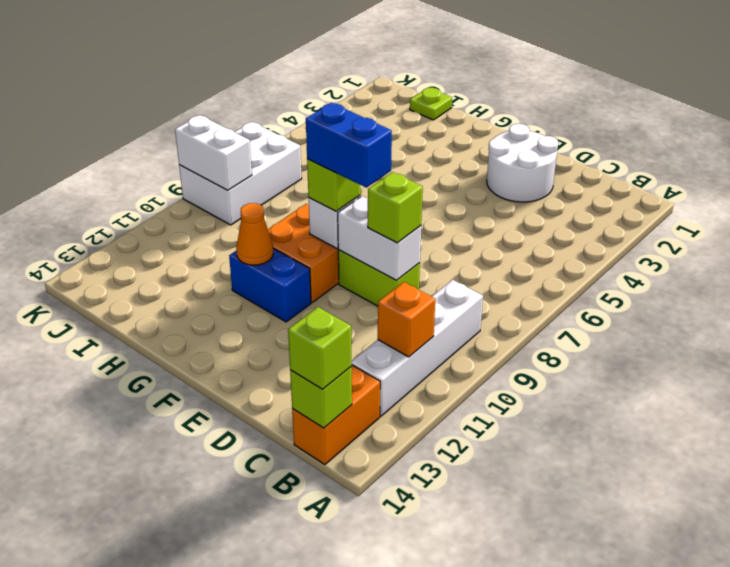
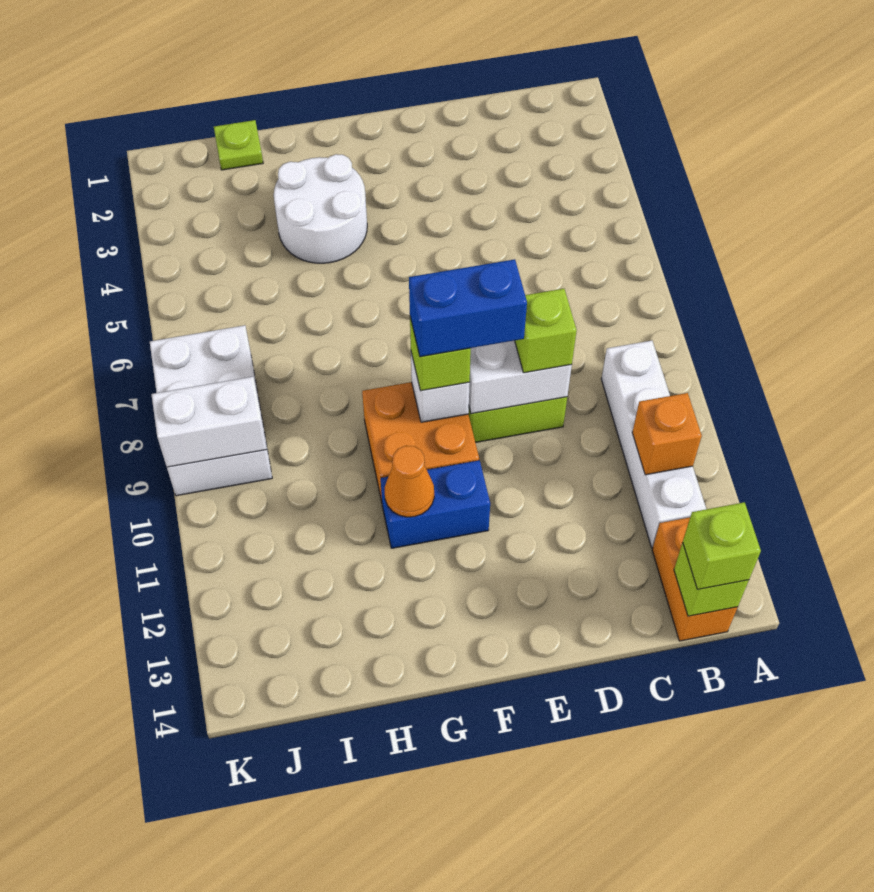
white round brick D2:E3 level 1 -> white round brick G3:H4 level 1

